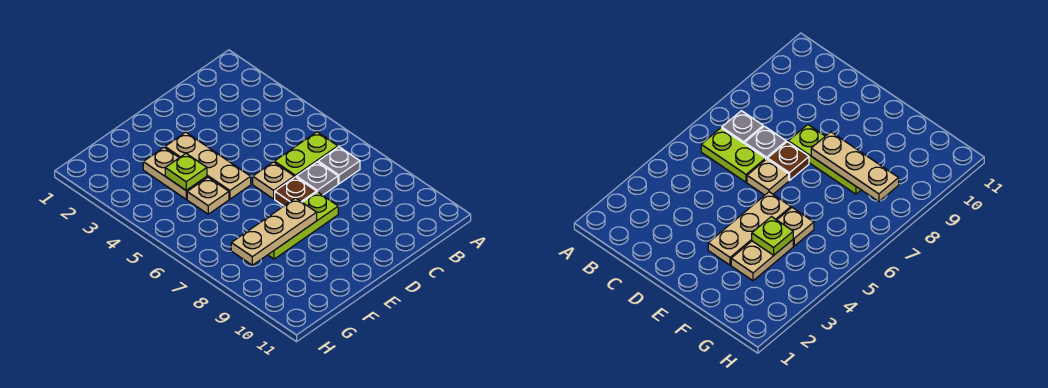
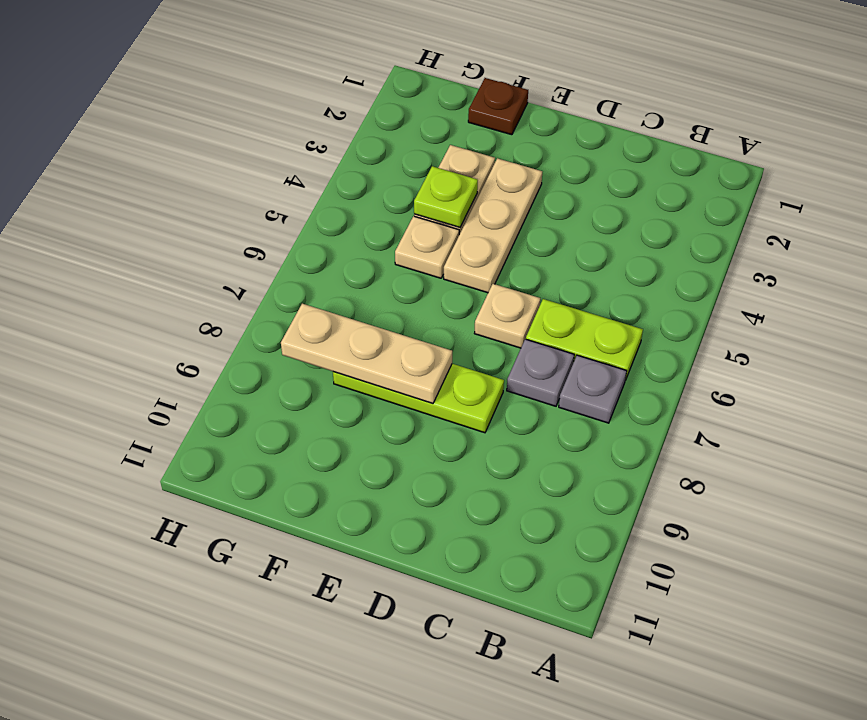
brown plate D7 level 1 -> brown plate F1 level 1

